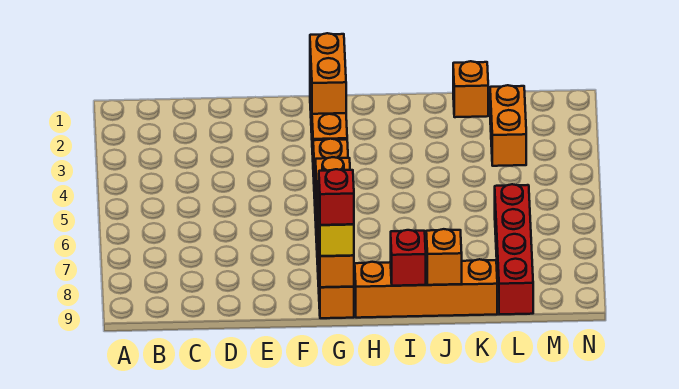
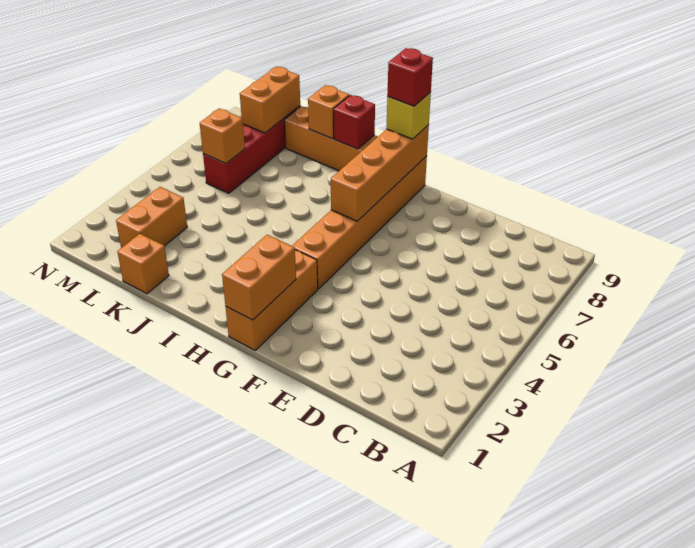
none -> orange brick L6 level 2
none -> orange brick L8:L9 level 2

